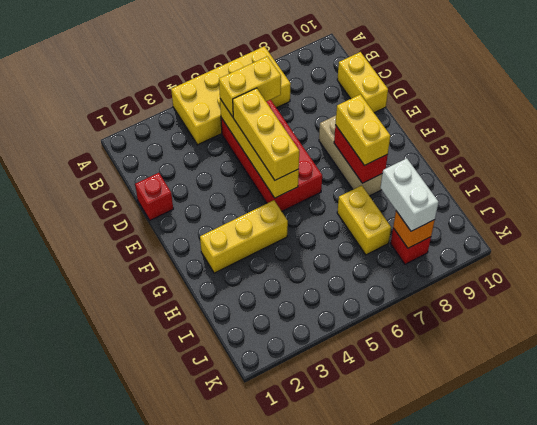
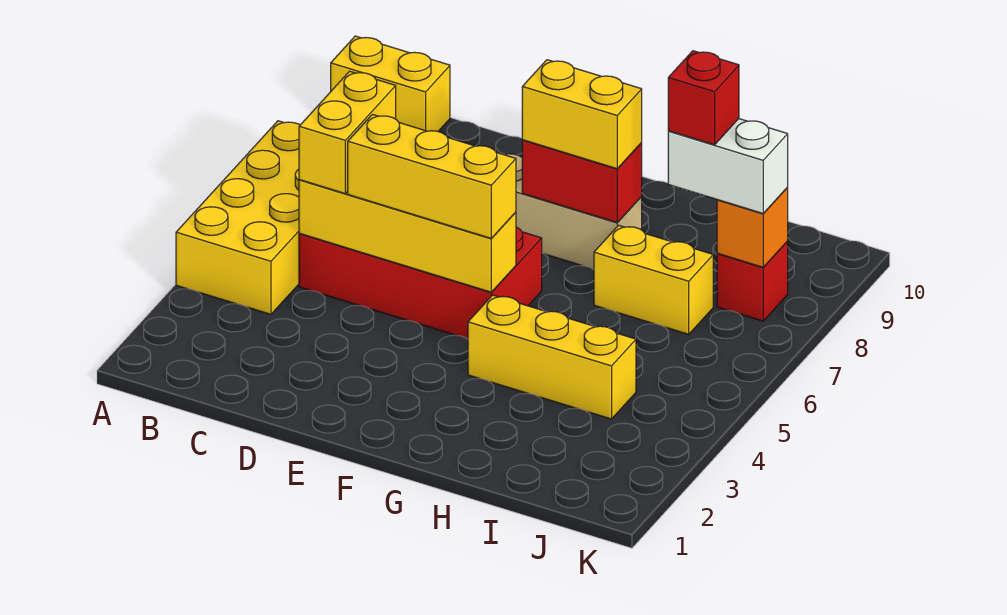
yellow brick C10:D10 level 1 -> yellow brick A10:B10 level 1
red brick D1 level 1 -> red brick I8 level 4
yellow brick G2:G4 level 1 -> yellow brick G4:I4 level 1

